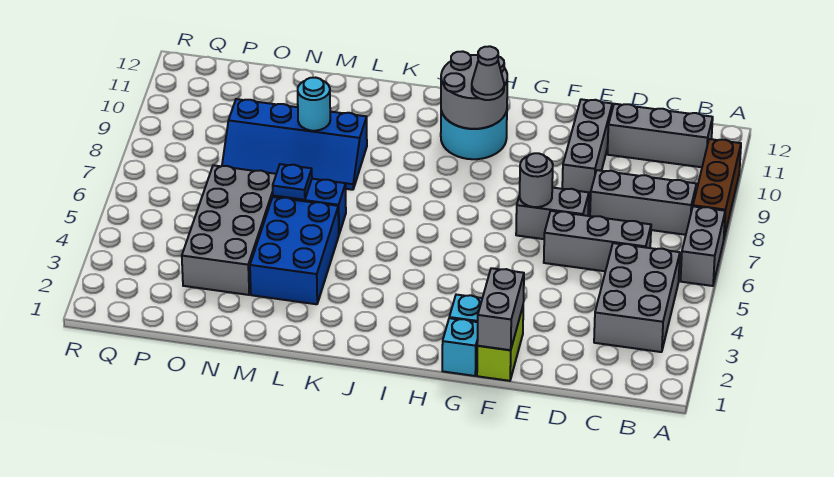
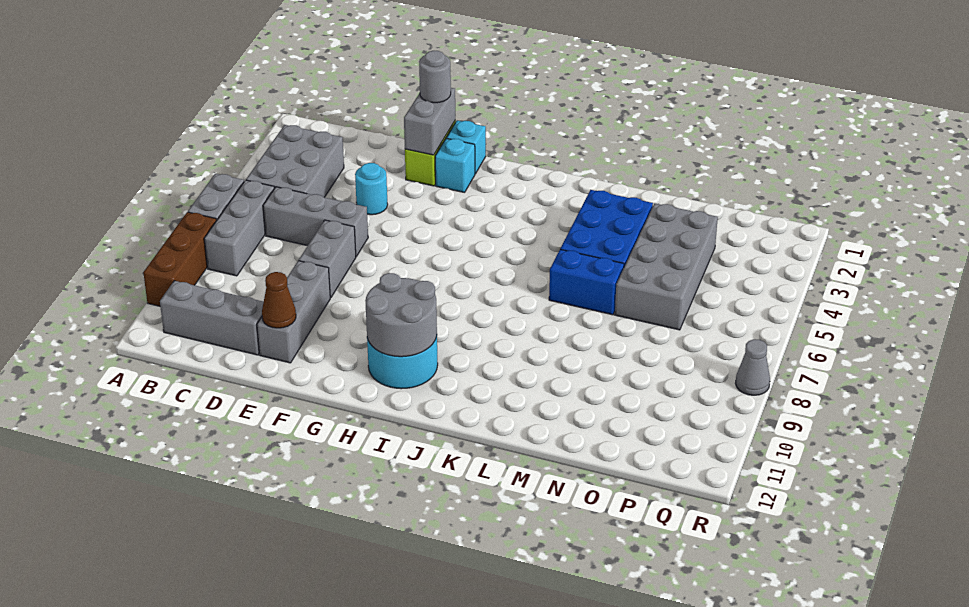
grey brick B8:D8 level 1 -> grey brick B6:B8 level 1
grey brick E7:F7 level 1 -> grey brick E7:E8 level 1
none -> brown cone E11 level 2
grey round brick F7 level 2 -> grey round brick F1 level 3
grey cone H10 level 3 -> grey cone R8 level 1
blue slope L8:O9 level 1 top 9 -> none
blue plate M6 level 2 -> none
cyan round brick M9 level 2 -> cyan round brick E4 level 1

